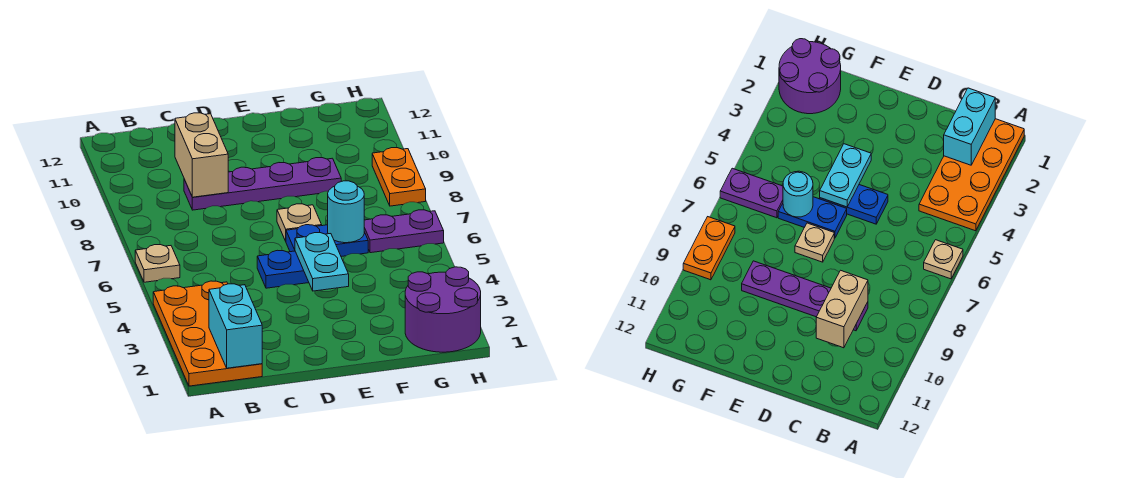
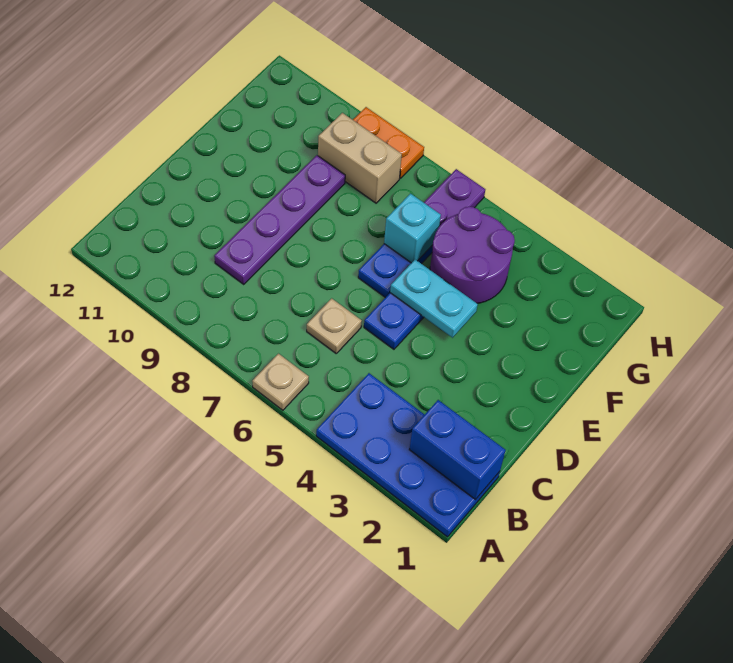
orange plate A1:B4 level 1 -> blue plate A1:B4 level 1
cyan brick B1:B2 level 2 -> blue brick B1:B2 level 2
tan brick C9:C10 level 2 -> tan brick G8:G9 level 1
tan plate E7 level 1 -> tan plate C6 level 1
cyan round brick F6 level 2 -> cyan brick F6 level 2
purple round brick G1:H2 level 1 -> purple round brick F4:G5 level 1

